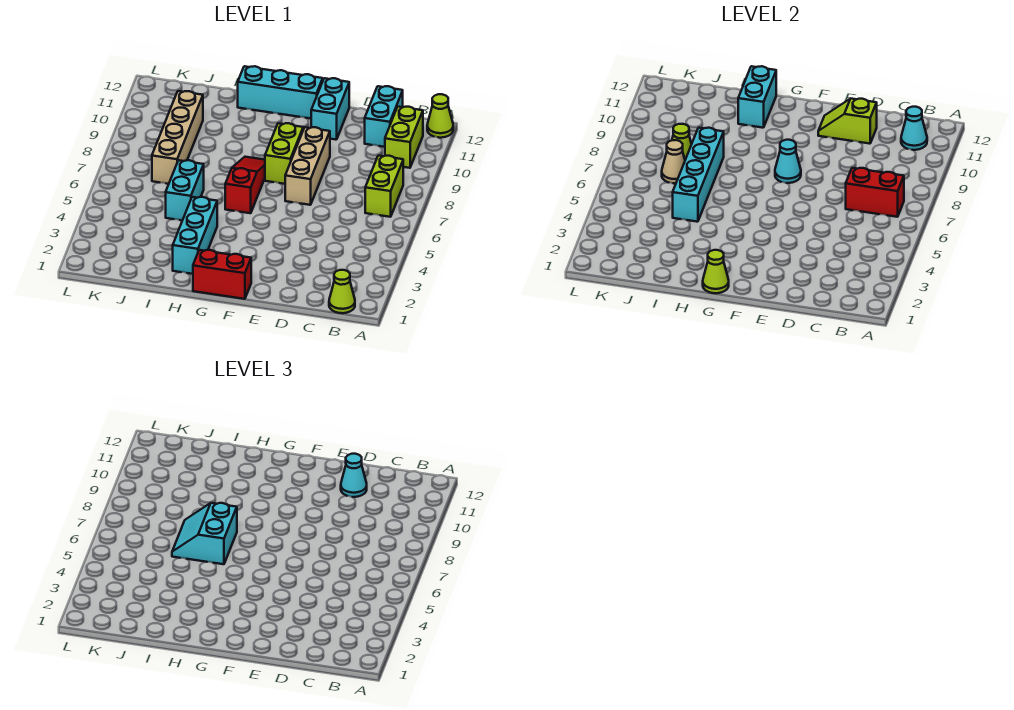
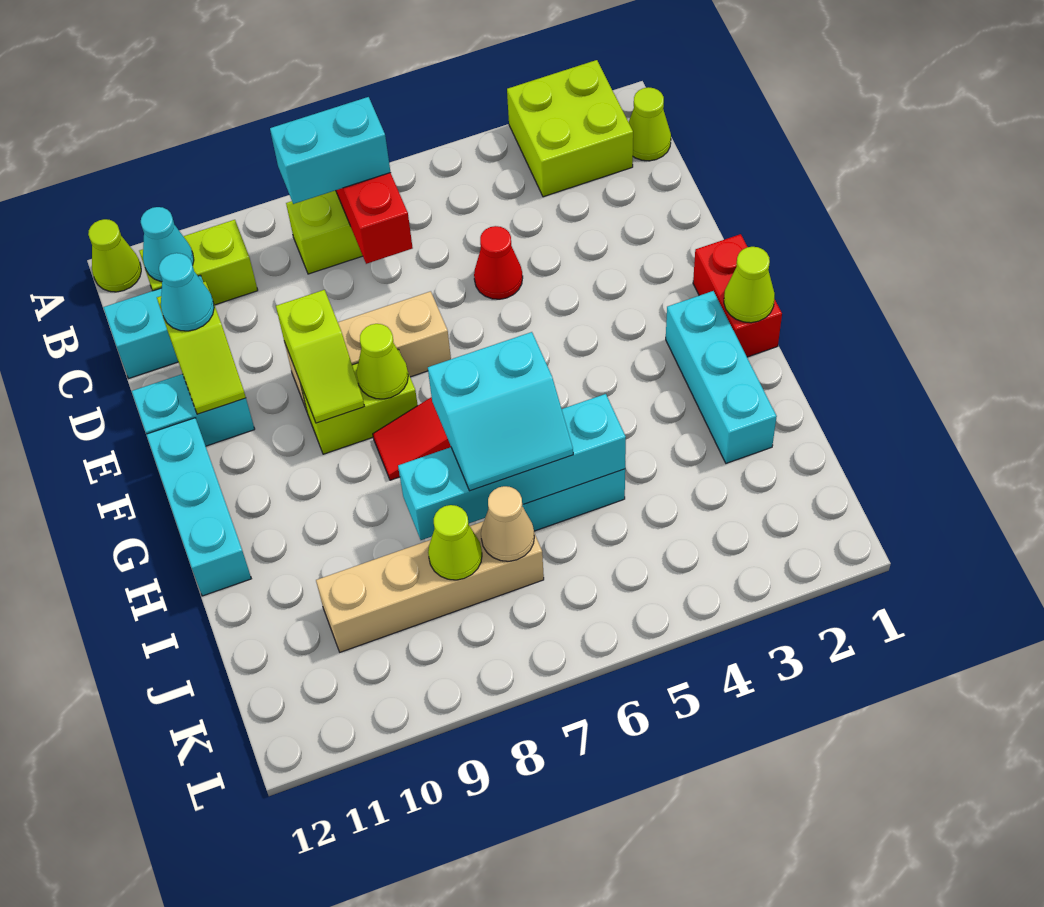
none -> lime brick A2:B3 level 1
none -> red cone D5 level 1
none -> lime slope E9:F9 level 2 top E
cyan cone F8 level 2 -> lime cone F8 level 2
cyan brick H2:H4 level 1 -> cyan brick G2:I2 level 1
cyan brick H11:H12 level 2 -> cyan brick B7:B8 level 3

